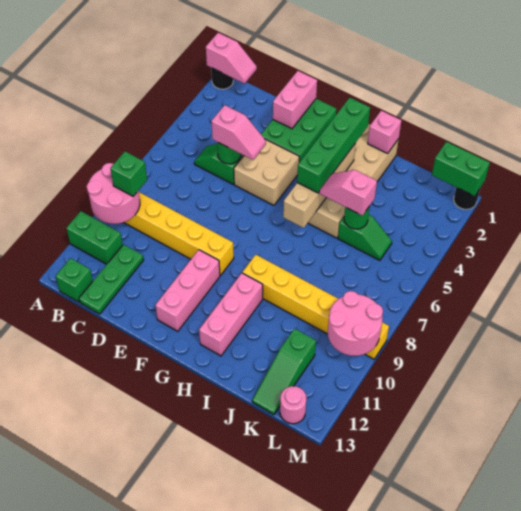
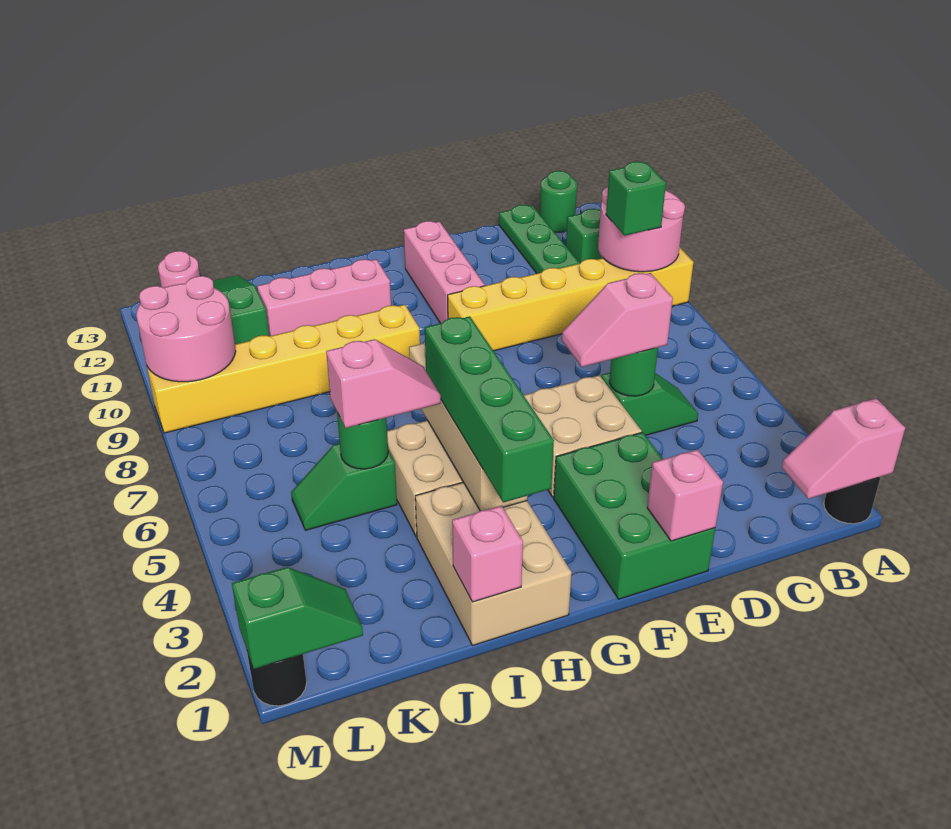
green brick B13 level 1 -> green round brick B13 level 1
pink brick E1:E2 level 2 -> pink brick E1 level 2
pink brick H10:H12 level 1 -> pink brick H11:J11 level 1
green brick L1:M1 level 2 -> green slope L1:M1 level 2 top M

